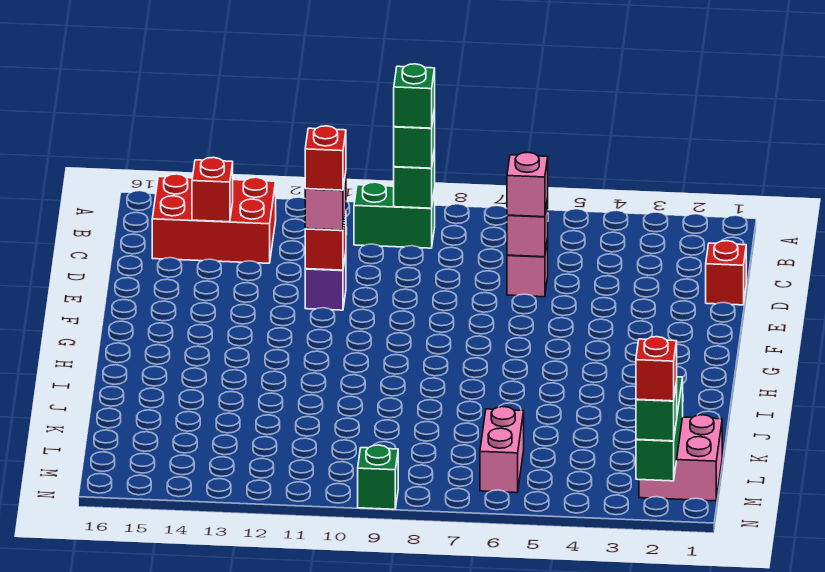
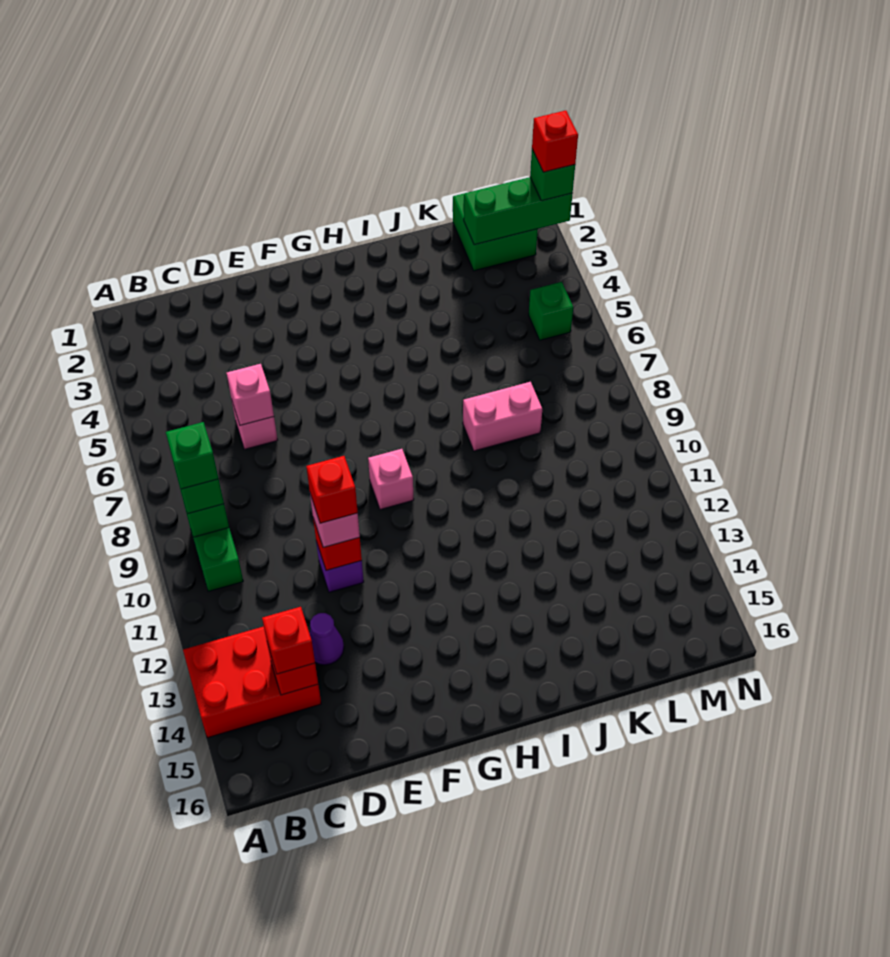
red brick B13:C15 level 1 -> red brick A13:C14 level 1
red brick D1 level 1 -> red brick C14 level 3
pink brick D6 level 3 -> pink brick G9 level 1
none -> purple cone D13 level 1
pink brick L1:M2 level 1 -> green brick L1:M2 level 1
pink brick L6:M6 level 1 -> pink brick J8:K8 level 1
green brick N9 level 1 -> green brick M5 level 1

